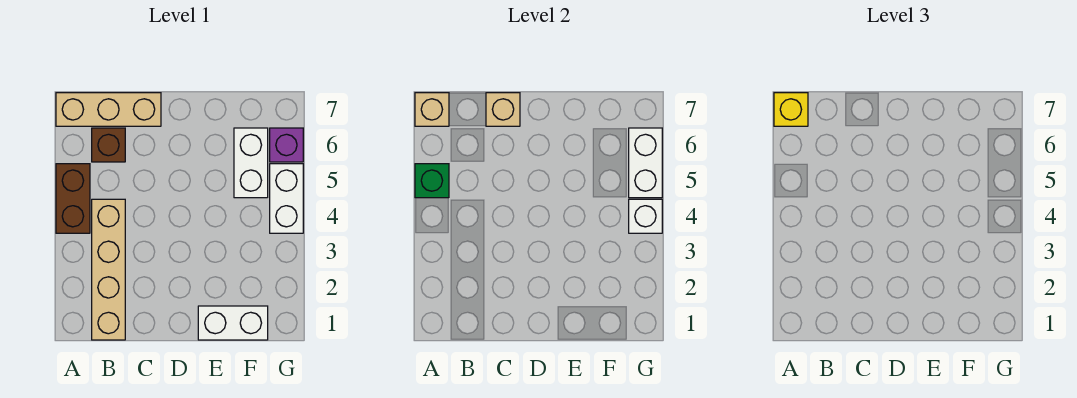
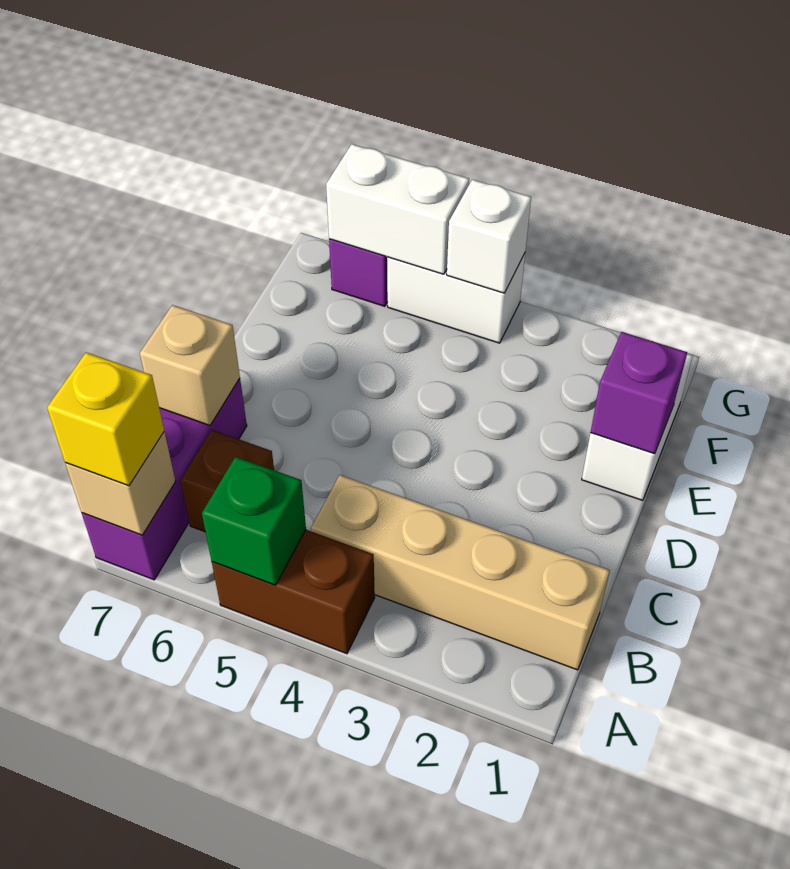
tan brick A7:C7 level 1 -> purple brick A7:C7 level 1
none -> purple brick E1 level 2
white brick F5:F6 level 1 -> none

